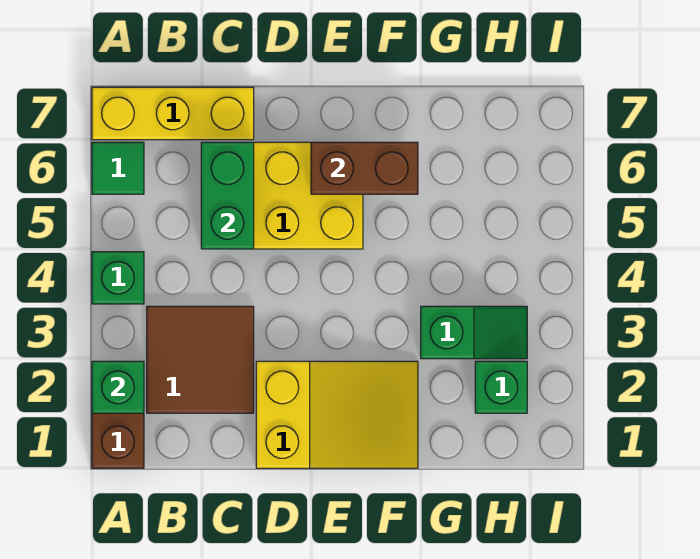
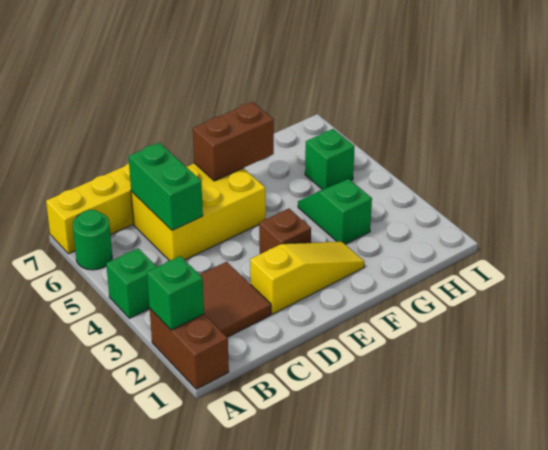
green tile A6 level 1 -> green round brick A6 level 1
yellow slope D1:F2 level 1 top D -> yellow slope D2:F2 level 1 top D
none -> brown brick E3 level 1
green slope G3:H3 level 1 top G -> green slope G3:G4 level 1 top 3
green brick H2 level 1 -> green brick H5 level 1

